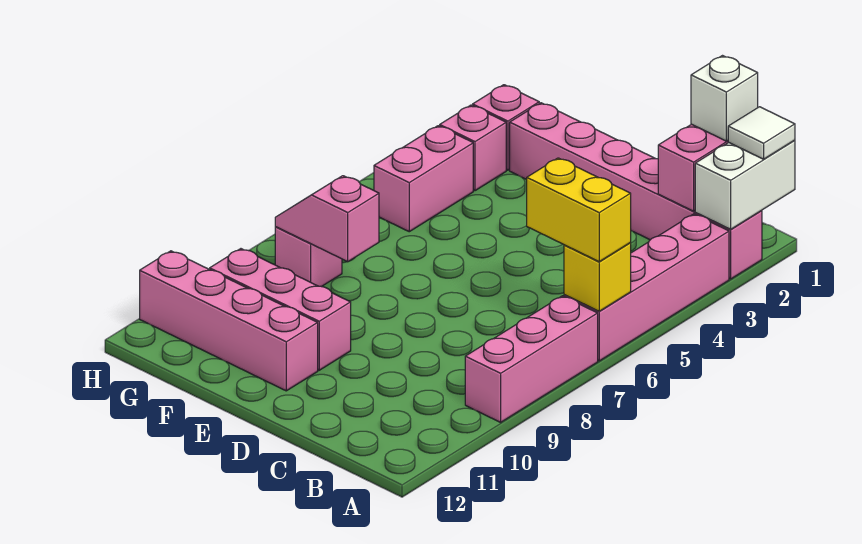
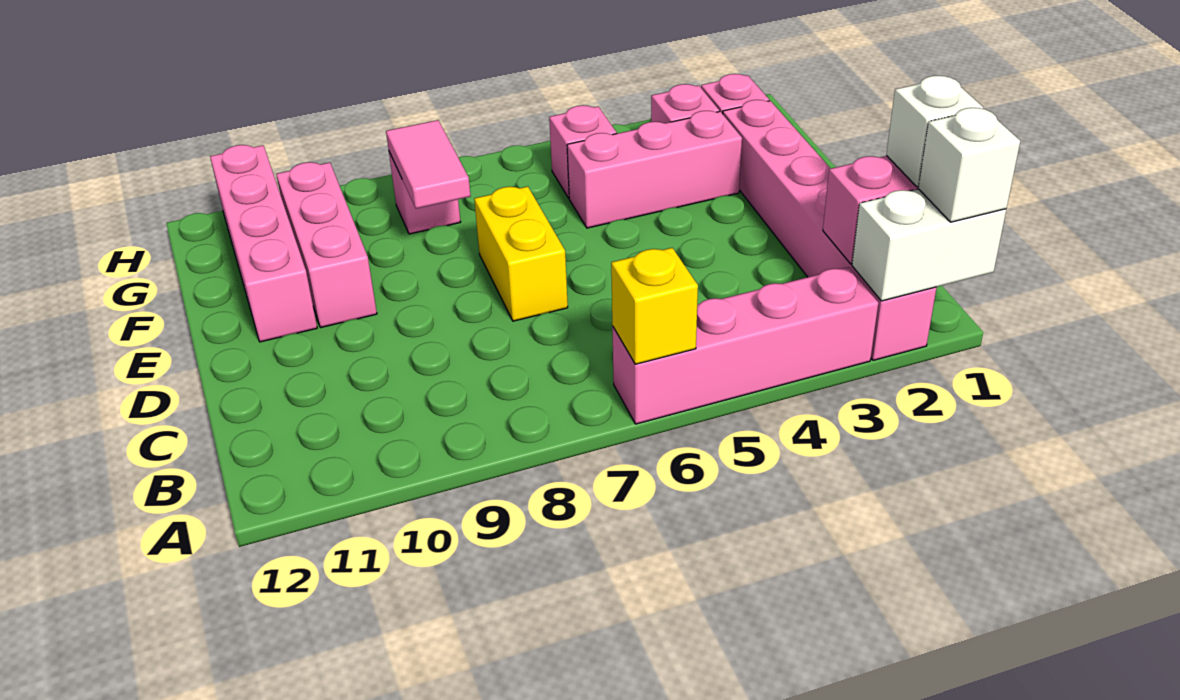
white tile A1 level 3 -> white brick A1 level 3
yellow brick A6:B6 level 3 -> yellow brick D7:E7 level 1
pink brick A7:A9 level 1 -> pink brick F3:F5 level 1
pink slope F8:G8 level 2 top F -> pink tile F8:G8 level 2
pink brick G4:G5 level 1 -> pink brick G5 level 1

